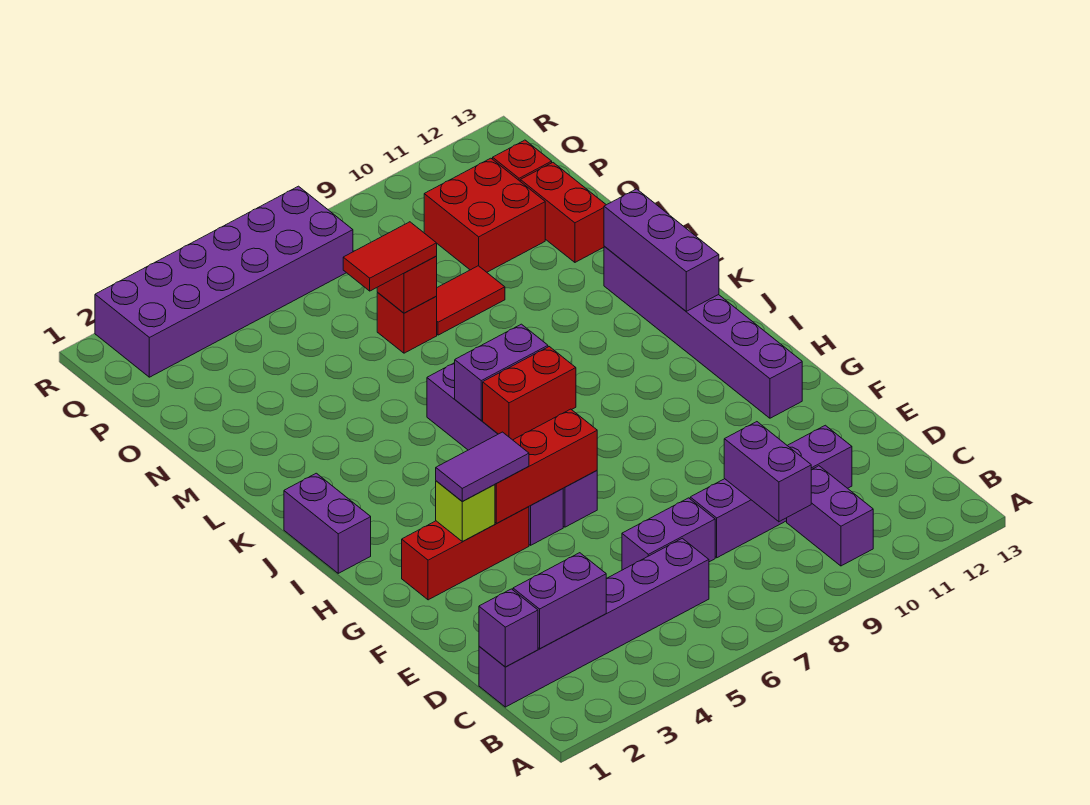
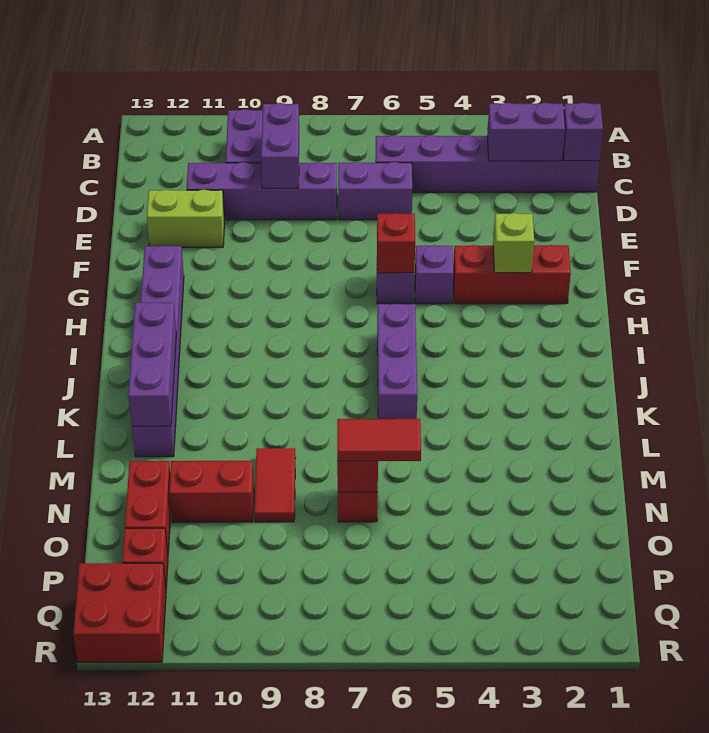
none -> lime brick E11:E12 level 1
purple tile G3:G4 level 3 -> none
red brick G4:G6 level 2 -> red brick G6 level 2
purple brick I1:J1 level 1 -> none
red brick I6:I7 level 2 -> red brick N10:N11 level 1
purple brick J6:J7 level 2 -> none
red tile N8:N9 level 1 -> red tile M9:N9 level 1
red brick O10:P11 level 1 -> red brick Q12:R13 level 1
purple brick Q2:R7 level 1 -> none

